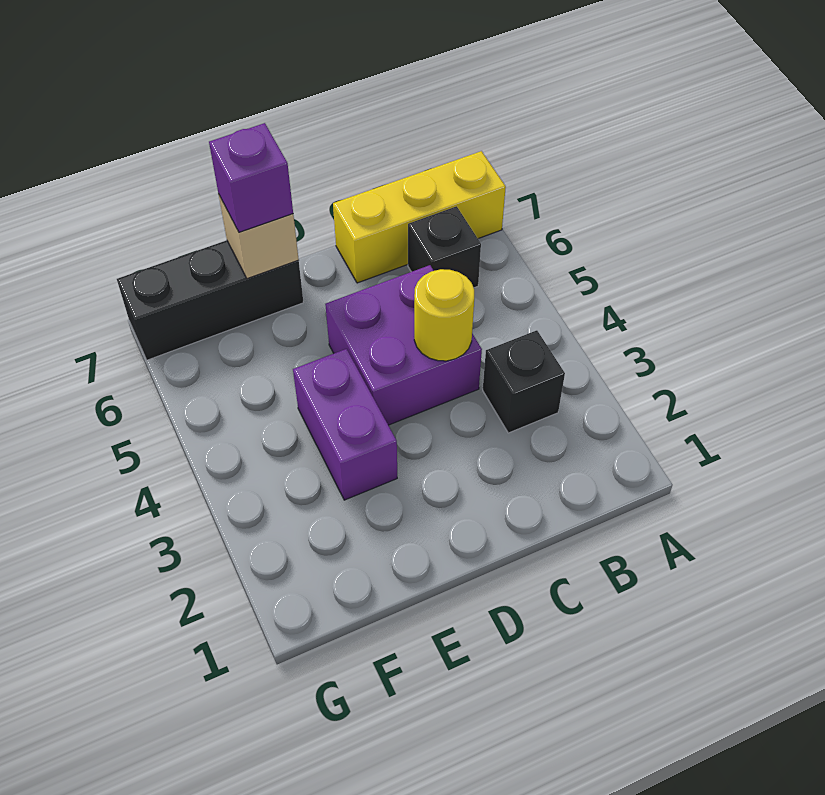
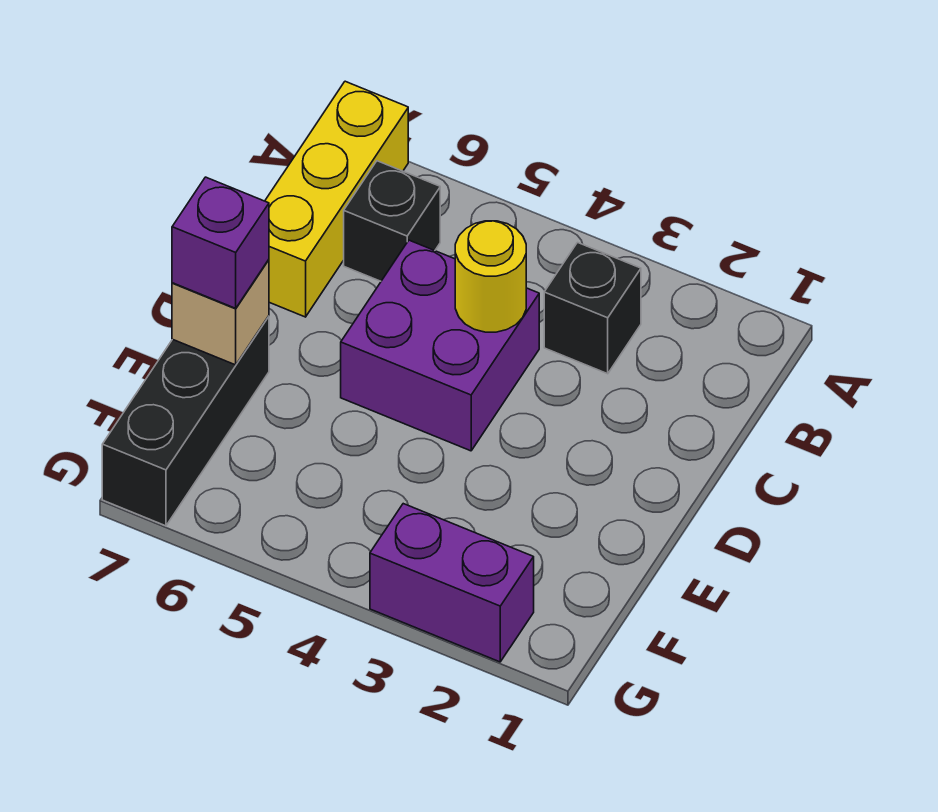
purple brick E3:E4 level 1 -> purple brick G2:G3 level 1

